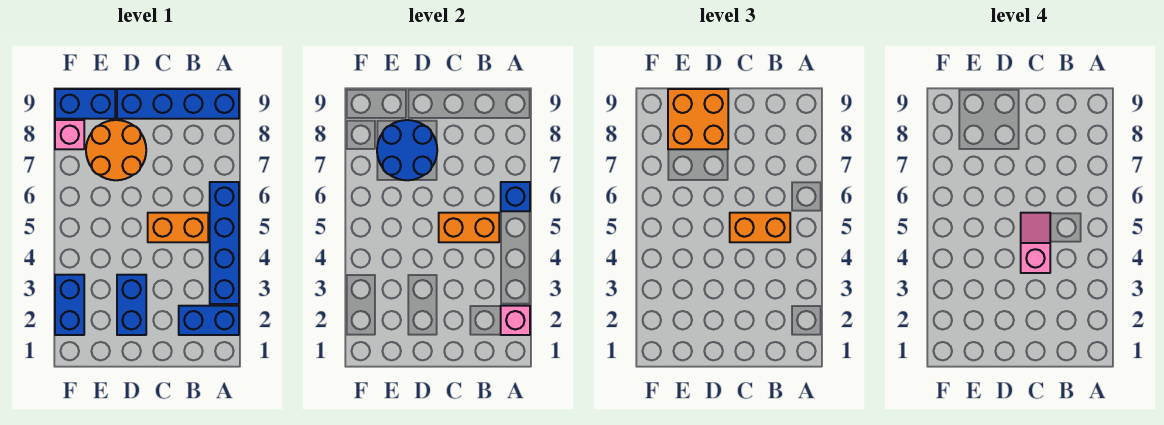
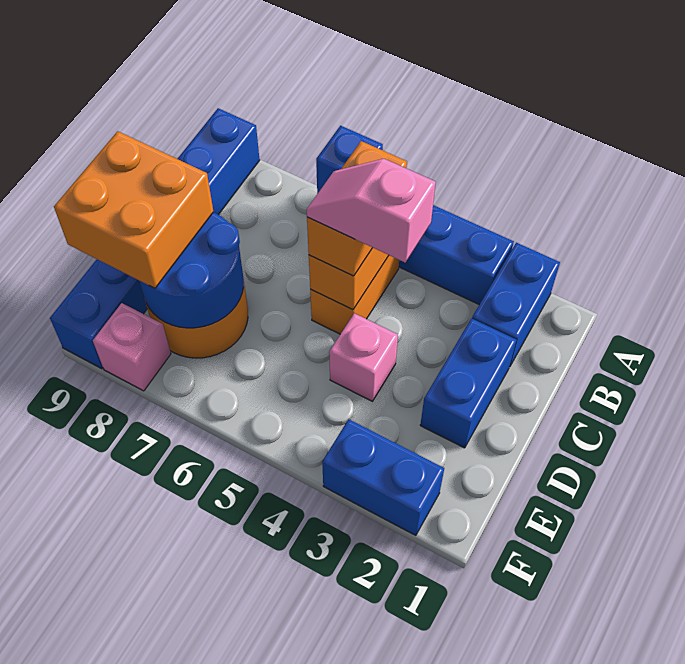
pink brick A2 level 2 -> pink brick D4 level 1
blue brick D2:D3 level 1 -> blue brick C2:D2 level 1

